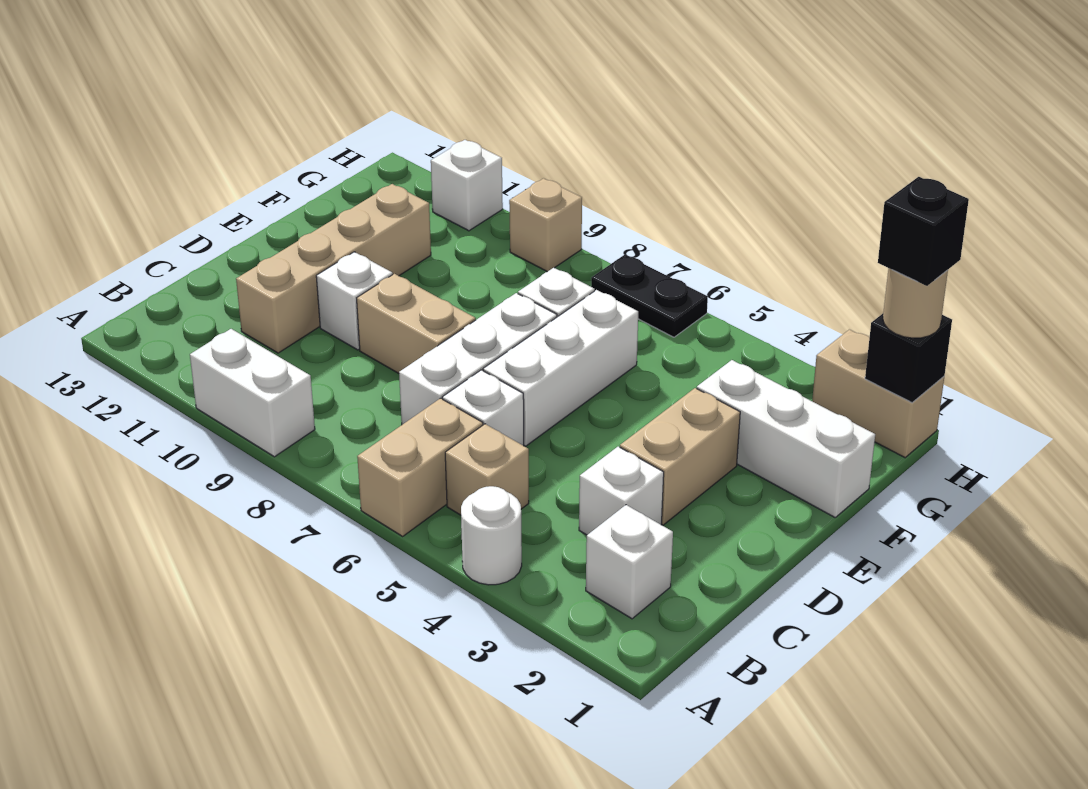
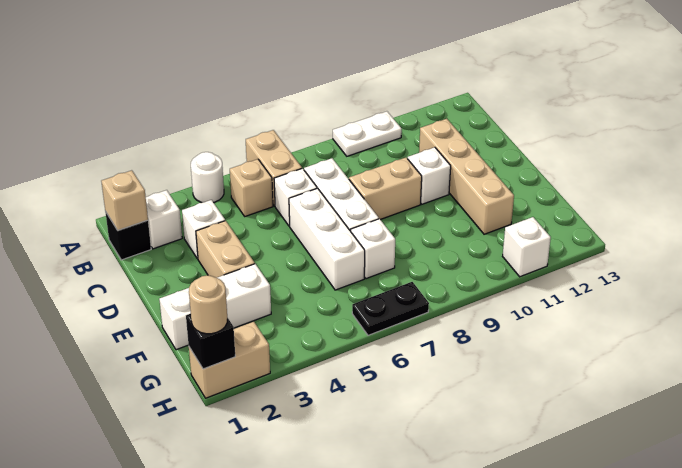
white brick A9:A10 level 1 -> white plate A9:A10 level 1
black brick H1 level 4 -> black brick B1 level 1
tan brick H9 level 1 -> tan brick B1 level 2

